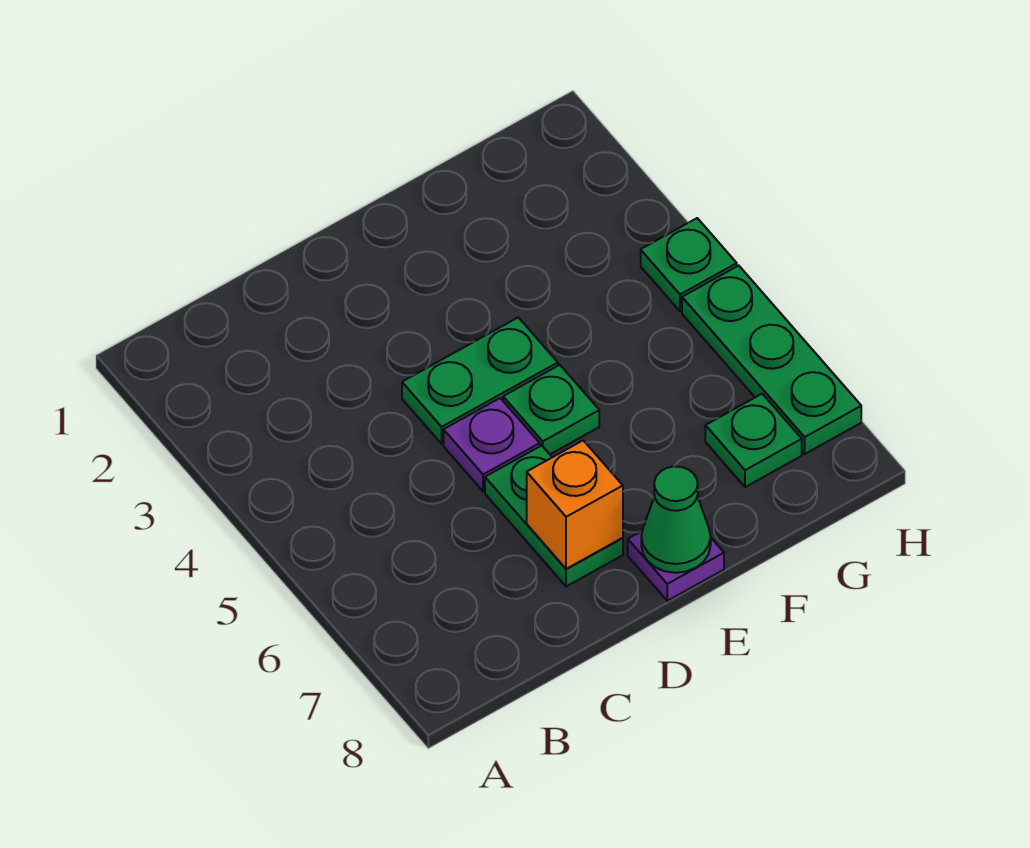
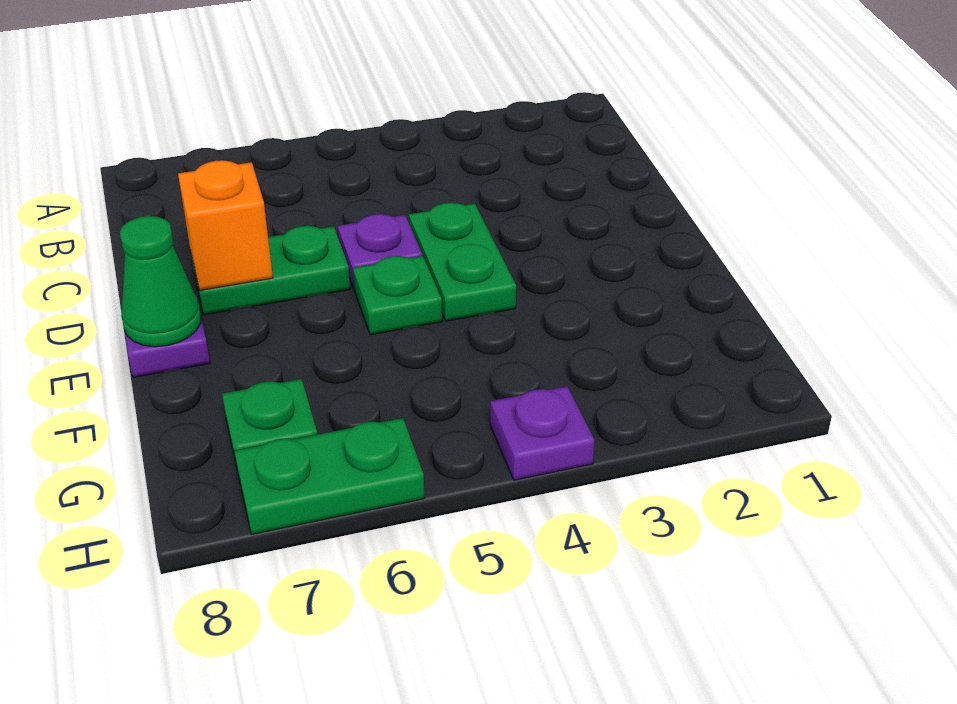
green plate H4 level 1 -> purple plate H4 level 1
green plate H5:H7 level 1 -> green plate H6:H7 level 1

